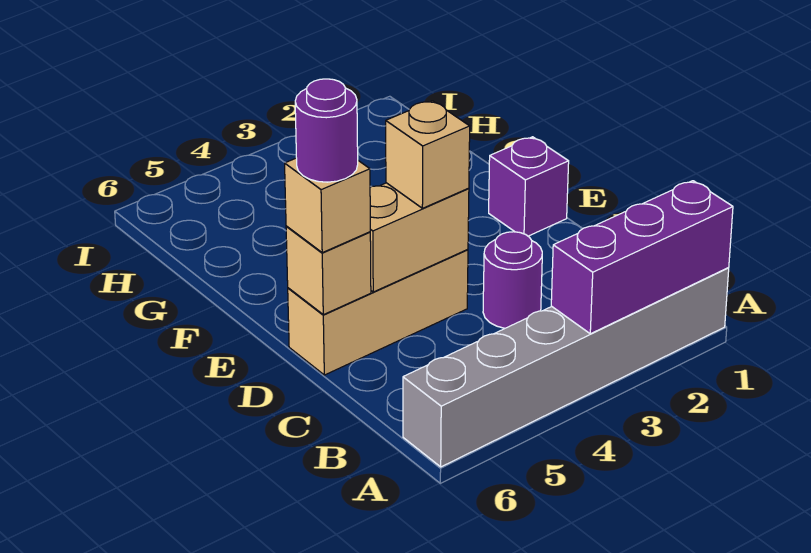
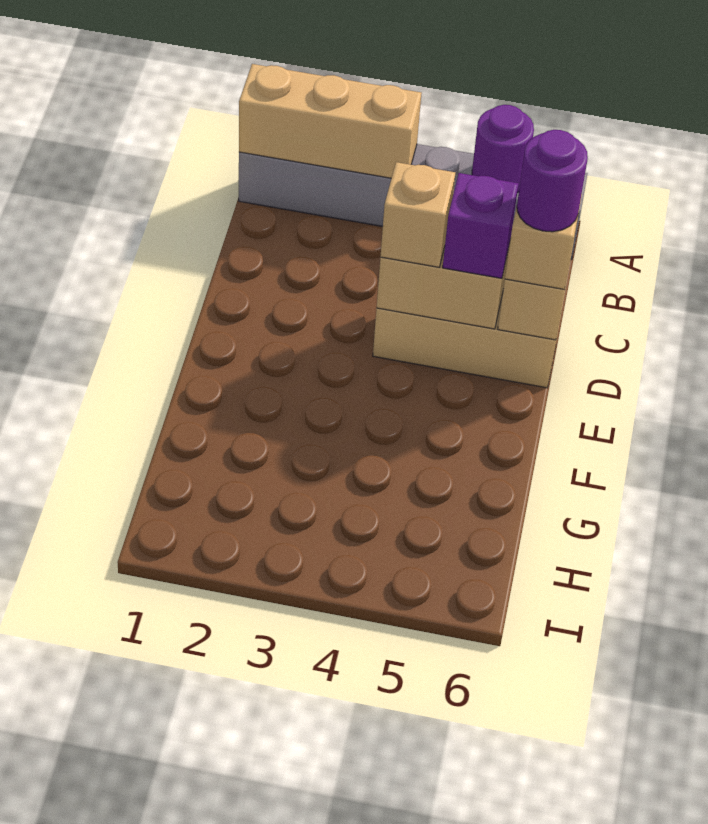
purple brick A1:A3 level 2 -> tan brick A1:A3 level 2
purple round brick C3 level 1 -> purple round brick A5 level 2
purple brick E1 level 1 -> purple brick D5 level 3

